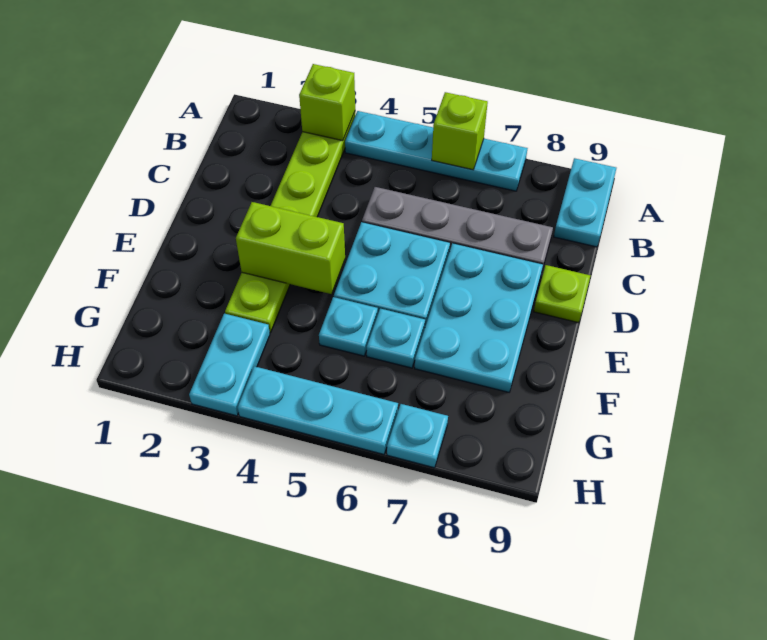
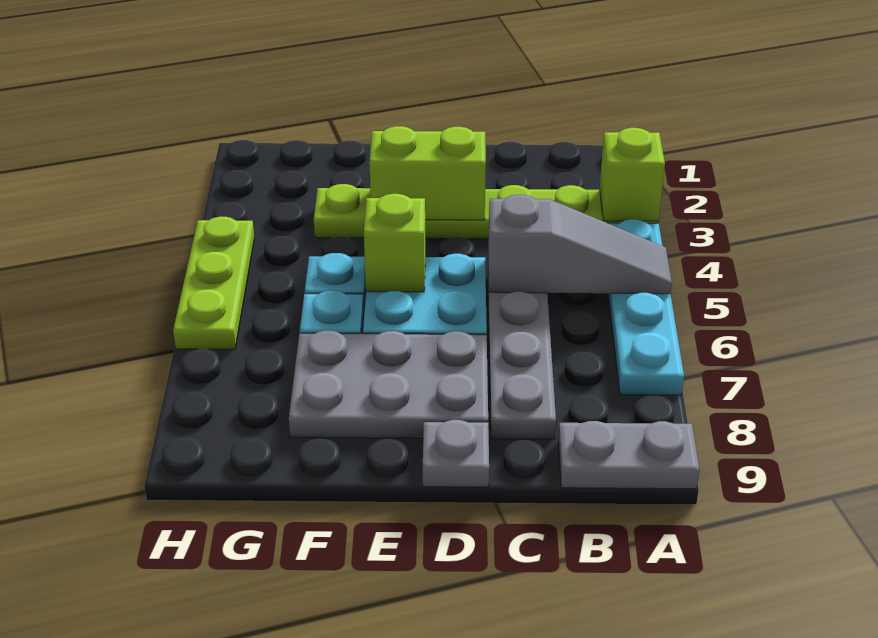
none -> grey slope A5:C5 level 2 top C
lime brick A6 level 2 -> lime brick E5 level 2
cyan plate A9:B9 level 1 -> grey plate A9:B9 level 1
cyan plate D7:F8 level 1 -> grey plate D7:F8 level 1
lime plate D9 level 1 -> grey plate D9 level 1
lime brick E3:E4 level 2 -> lime brick D3:E3 level 2
cyan plate G3:H3 level 1 -> none
cyan plate H4:H6 level 1 -> lime plate H4:H6 level 1
cyan plate H7 level 1 -> none

